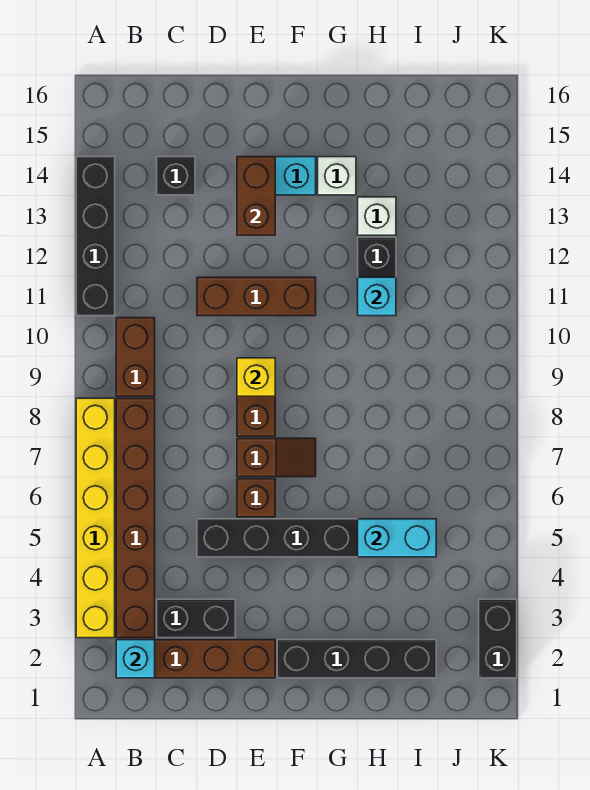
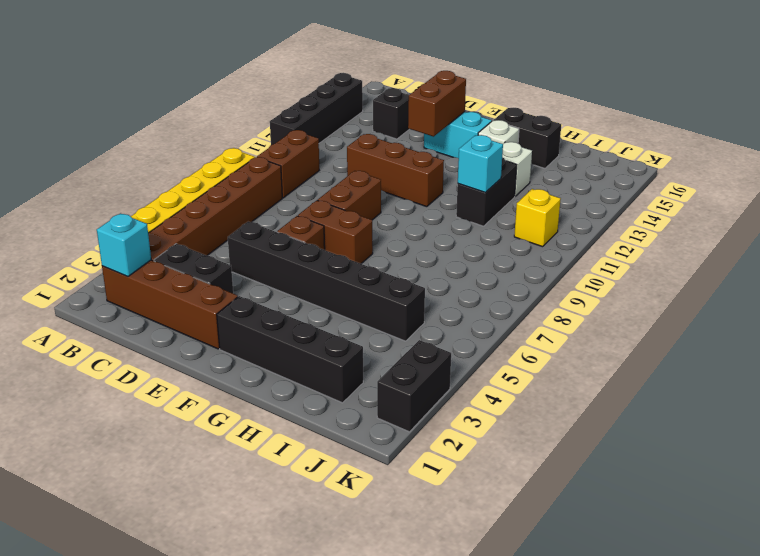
brown slope E7:F7 level 1 top E -> brown brick E7:F7 level 1
yellow brick E9 level 2 -> yellow brick J11 level 1
none -> black brick G15:H15 level 1
cyan brick H5:I5 level 2 -> none

